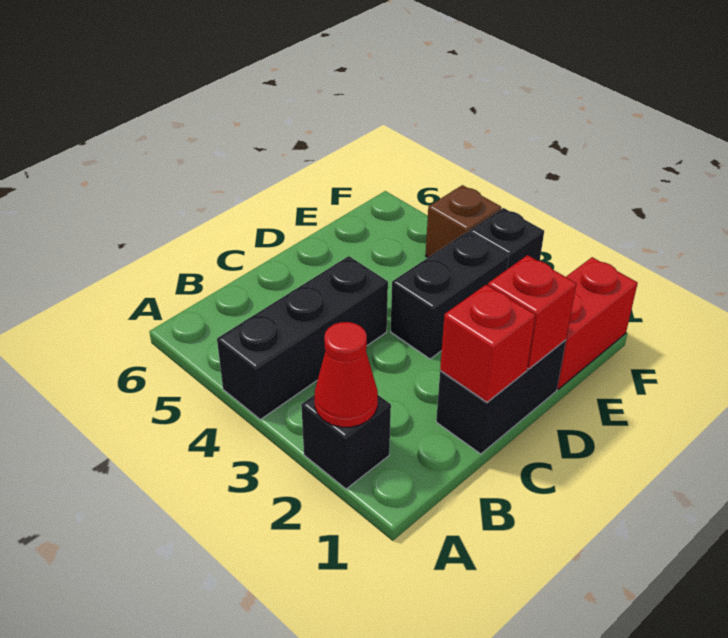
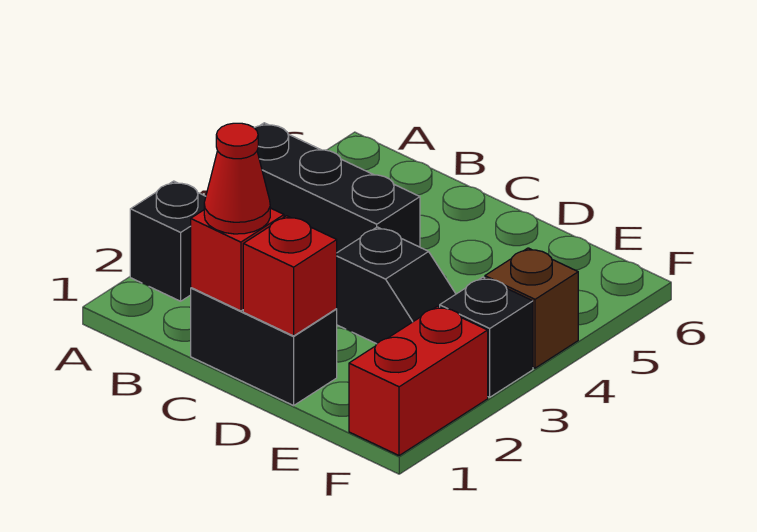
red cone A2 level 2 -> red cone C1 level 3
black brick D3:E3 level 1 -> black slope D3:E3 level 1 top D
red brick E1:F1 level 1 -> red brick F1:F2 level 1

